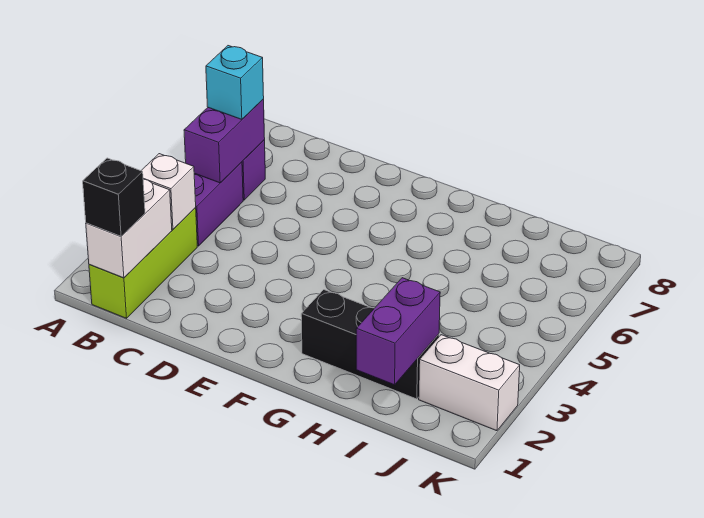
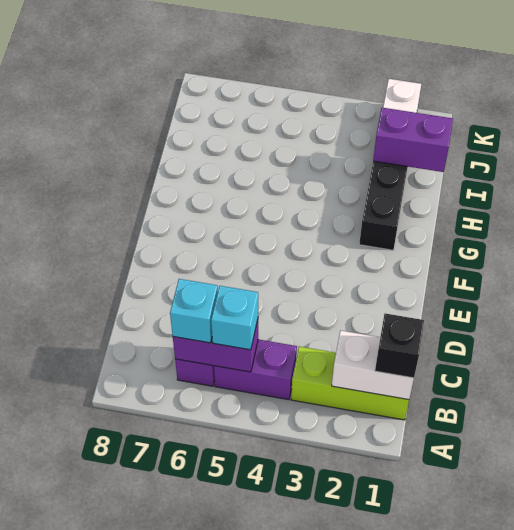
white brick B3 level 2 -> none
none -> cyan brick B5 level 3

